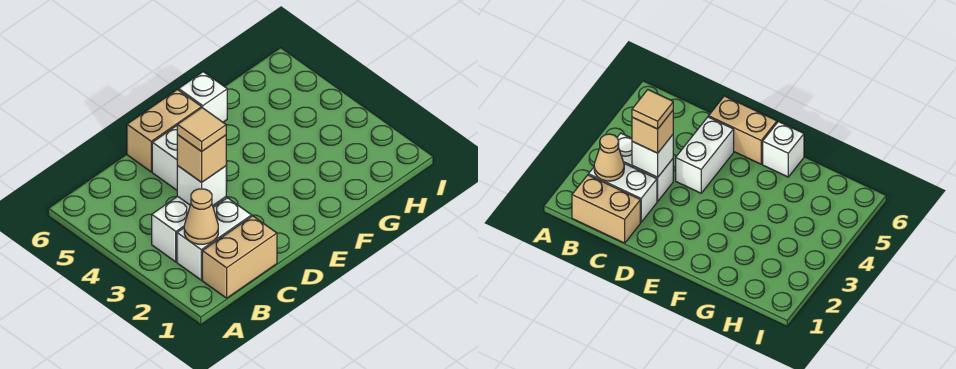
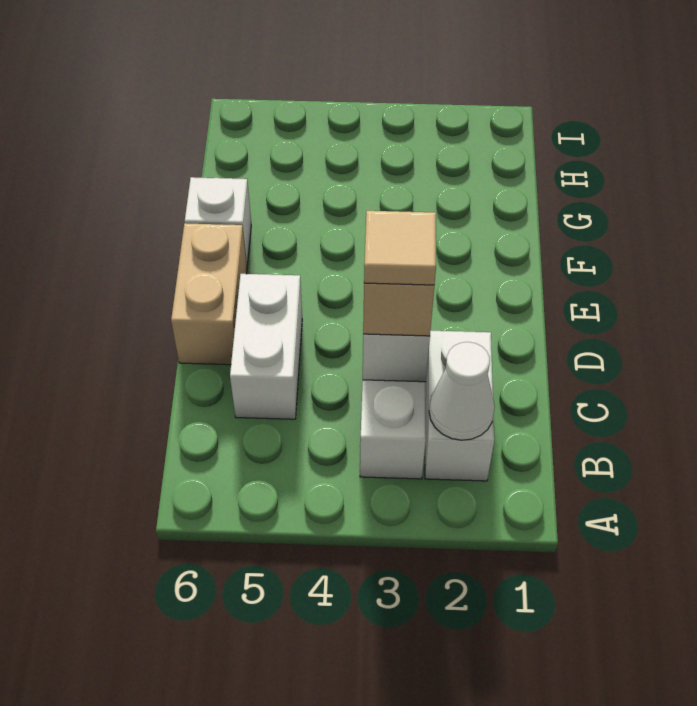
tan brick B1:C1 level 1 -> none
tan cone B2 level 2 -> white cone B2 level 2
white brick D4:D5 level 1 -> white brick C5:D5 level 1

